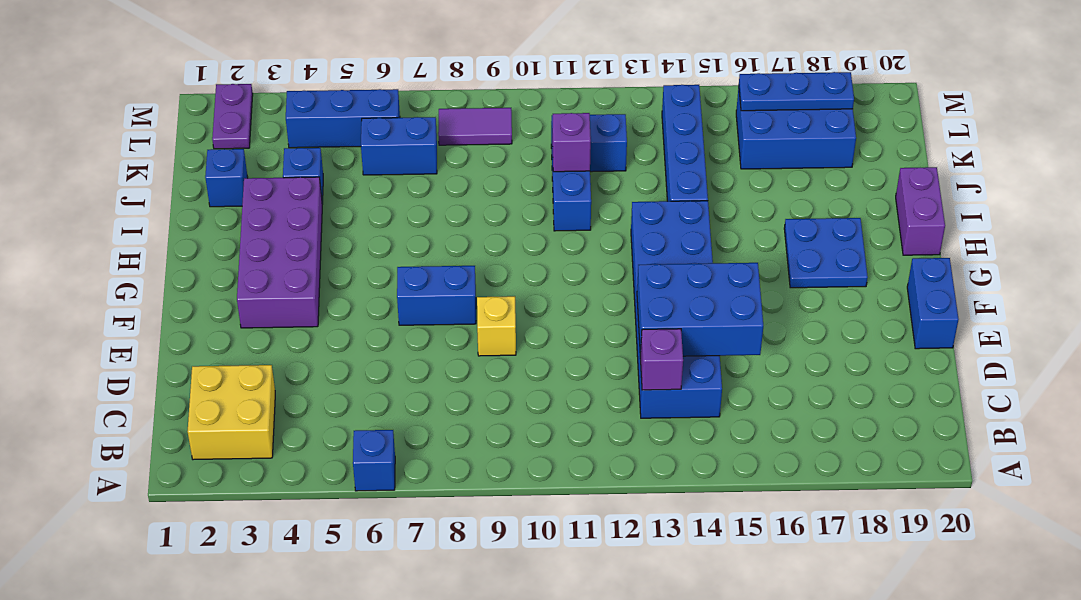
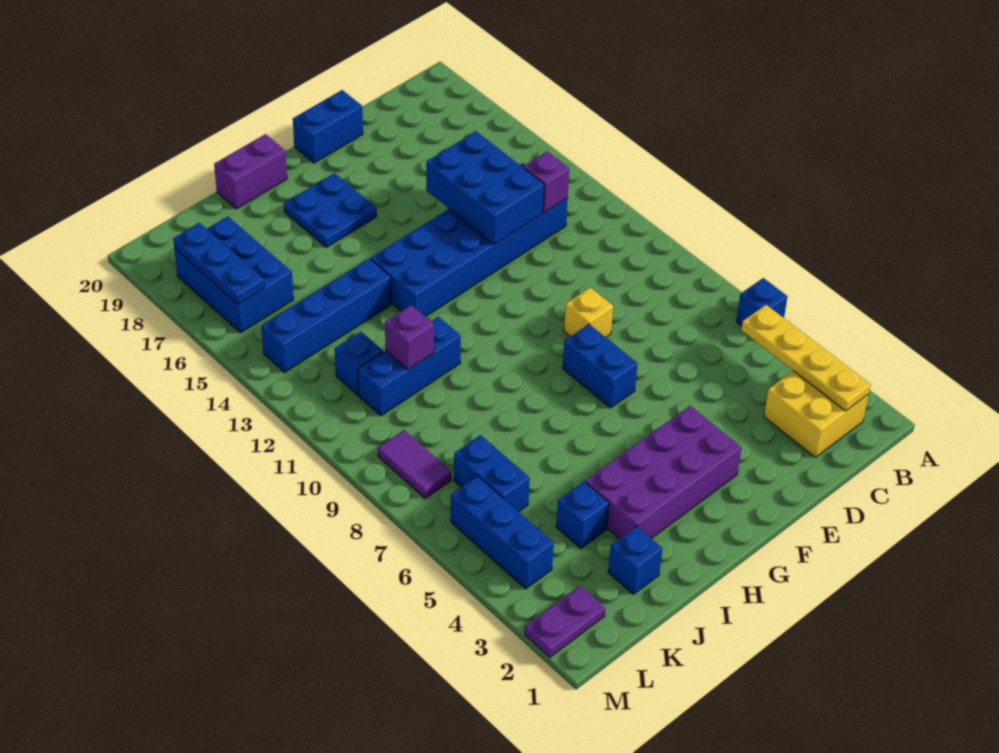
none -> yellow plate B2:B5 level 2

